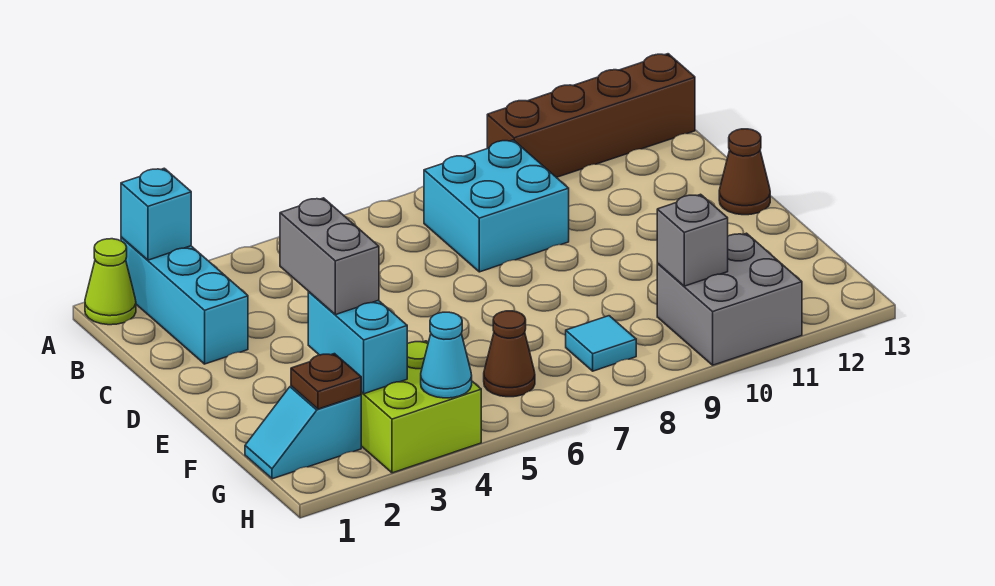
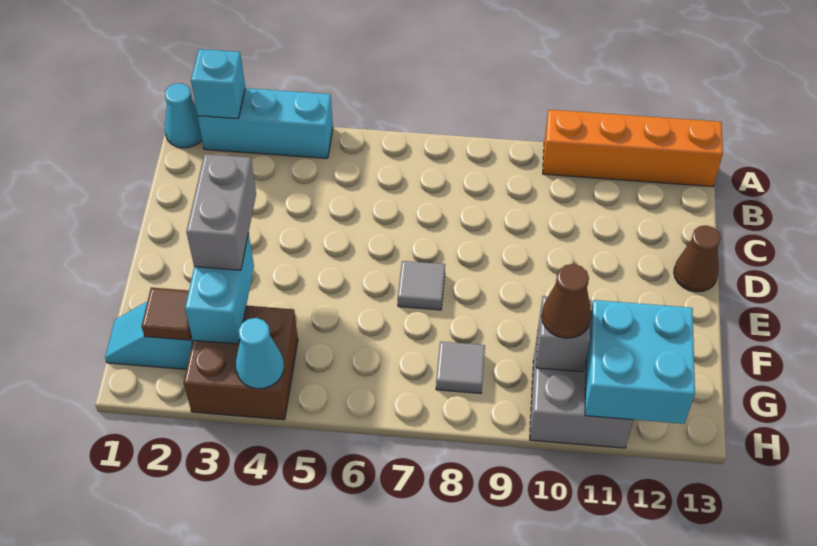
lime cone A1 level 1 -> cyan cone A1 level 1
cyan brick A2:C2 level 1 -> cyan brick A2:A4 level 1
brown brick A10:A13 level 1 -> orange brick A10:A13 level 1
cyan brick B8:C9 level 1 -> cyan brick G11:H12 level 2
none -> grey tile E7 level 1
brown plate G2 level 2 -> brown tile G2 level 2
lime brick G3:H4 level 1 -> brown brick G3:H4 level 1
brown cone G6 level 1 -> brown cone G10 level 3
cyan tile G8 level 1 -> grey tile G8 level 1

